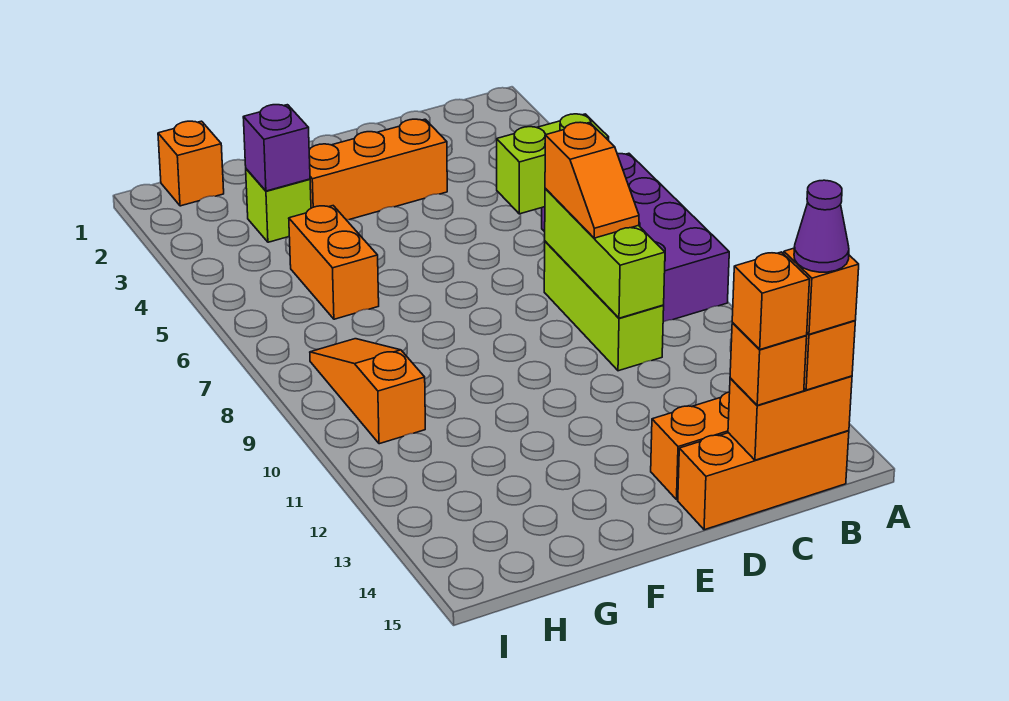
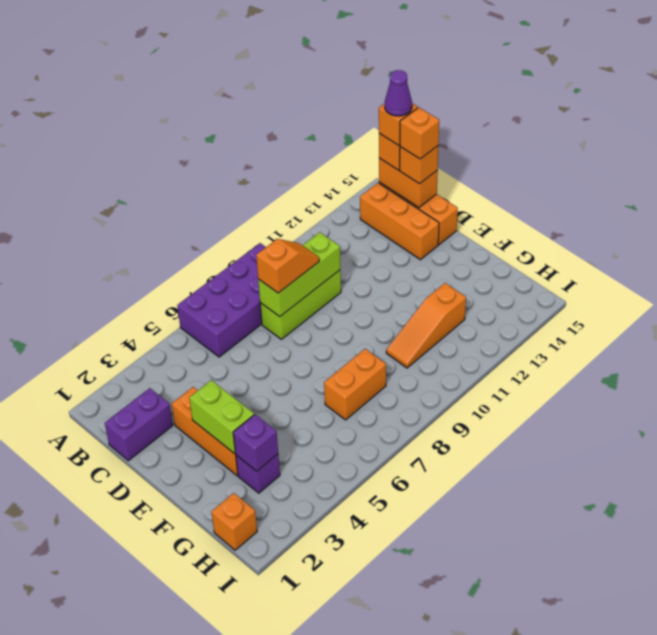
lime brick B6:C6 level 2 -> lime brick E3:F3 level 2
none -> purple brick C1:C2 level 1
lime brick G3 level 1 -> purple brick G3 level 1
orange brick G5:G6 level 1 -> orange brick G7:G8 level 1
orange slope H8:H10 level 1 top 10 -> orange slope G10:G12 level 1 top 12

